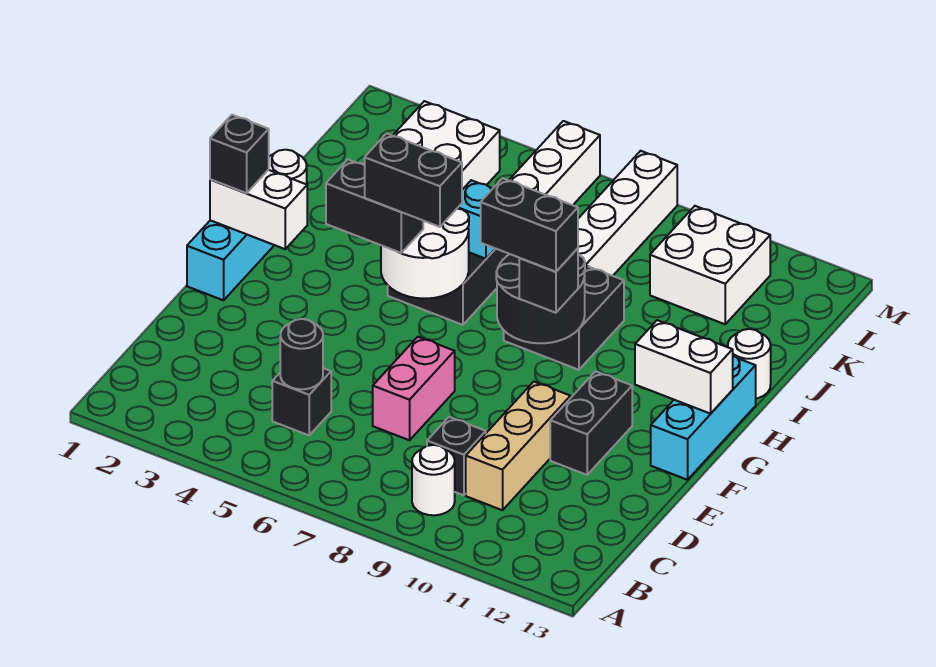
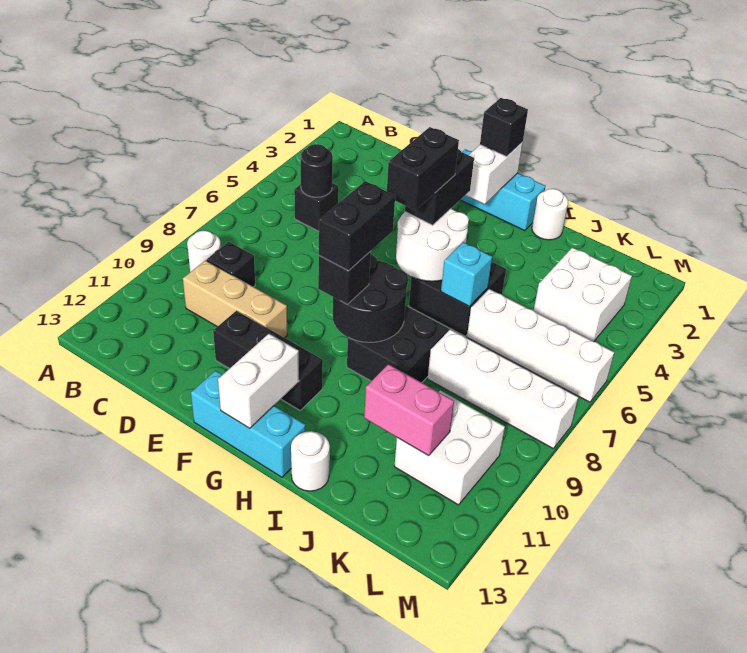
pink brick D7:E7 level 1 -> pink brick J11:K11 level 2
black brick E11:F11 level 1 -> black brick E11:G11 level 1

